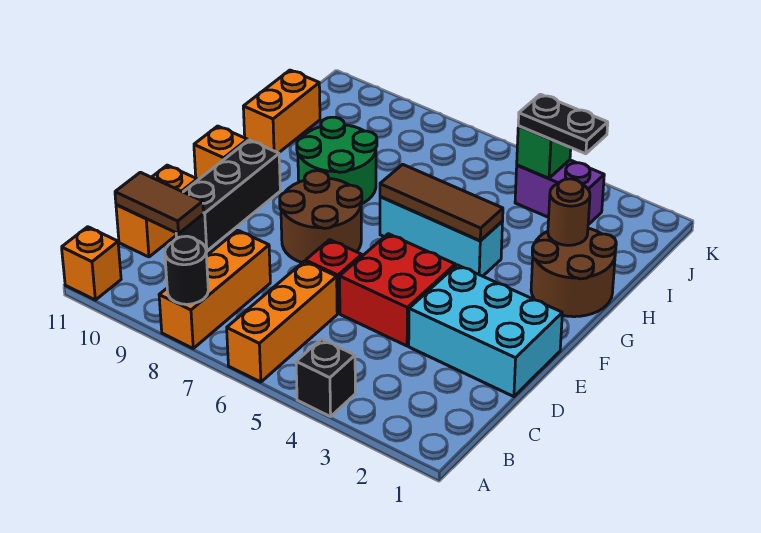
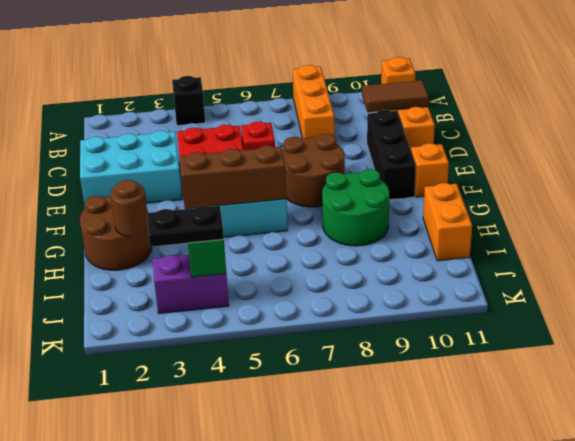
orange brick A6:C6 level 1 -> none
black round brick A8 level 2 -> none
brown tile G4:G6 level 2 -> brown brick G4:G6 level 2

